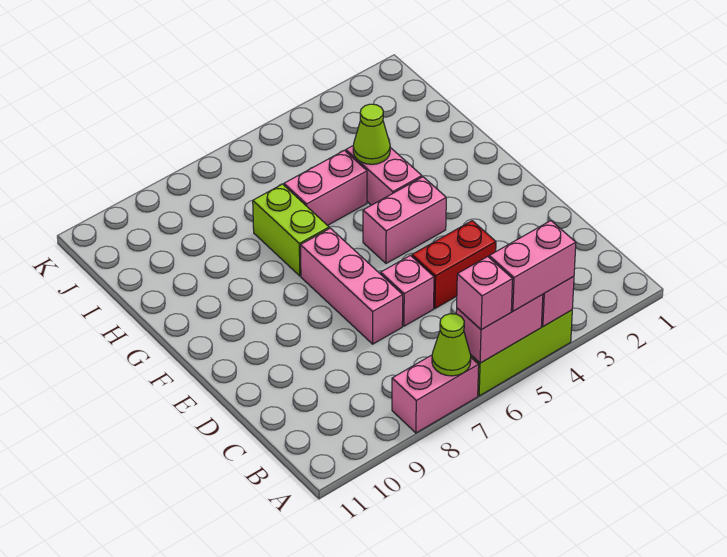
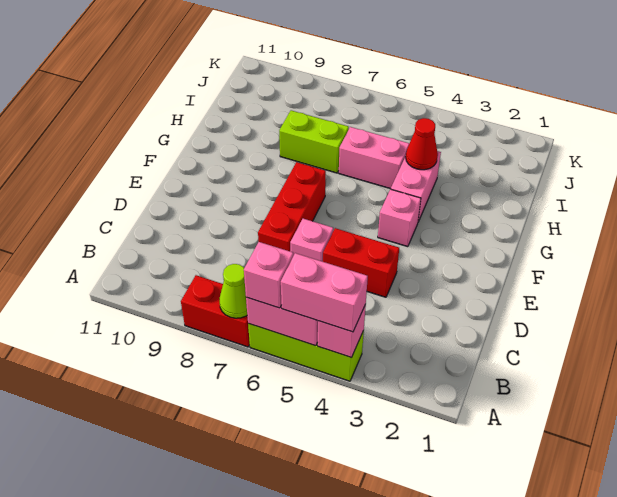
pink brick A7:A8 level 1 -> red brick A7:A8 level 1
pink brick D7:F7 level 1 -> red brick D7:F7 level 1
pink brick F4:F5 level 1 -> pink brick F4 level 1
lime brick G7:H7 level 1 -> lime brick H7:H8 level 1
lime cone H4 level 2 -> red cone H4 level 2

